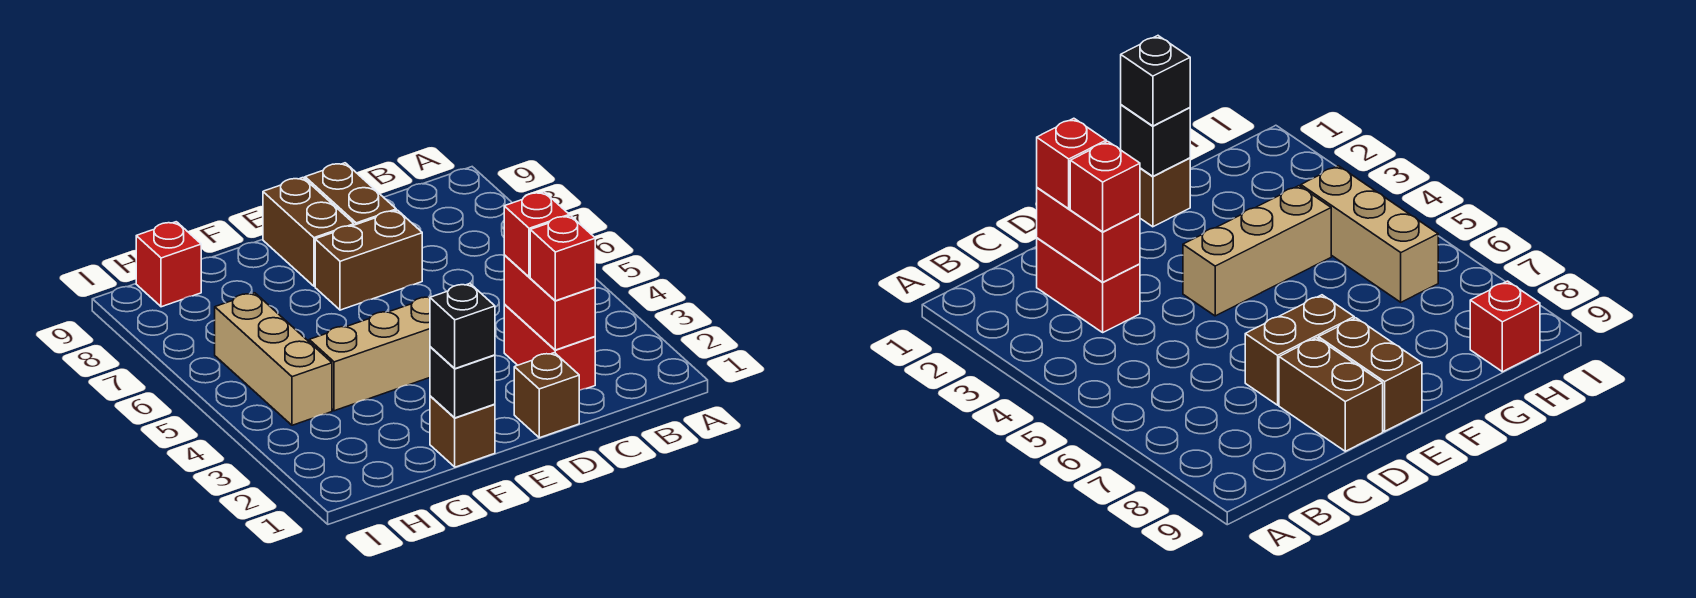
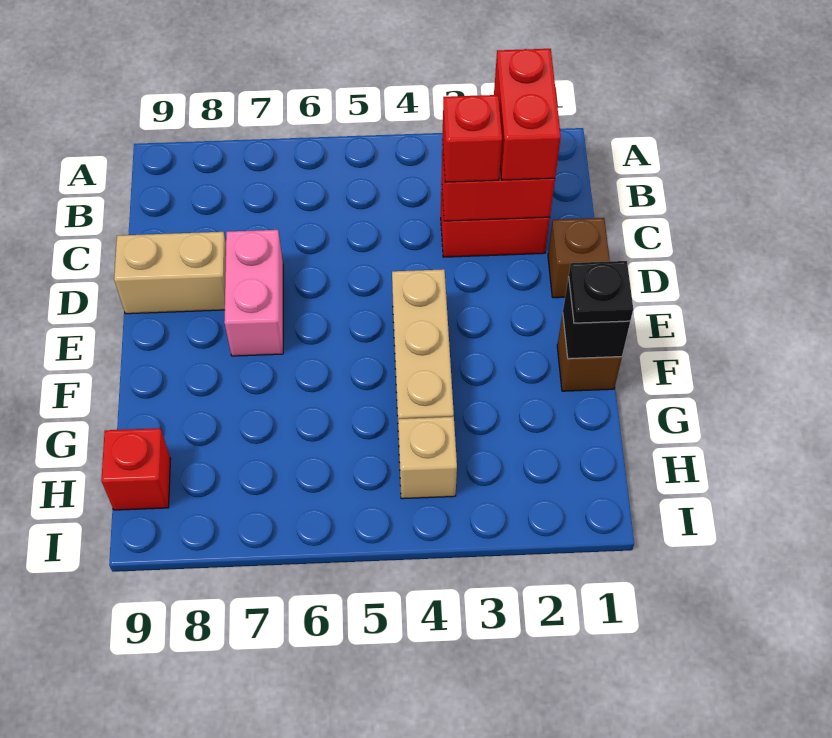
red brick C2 level 3 -> red brick B2:C2 level 3
brown brick D7:E7 level 1 -> pink brick D7:E7 level 1
brown brick D8:D9 level 1 -> tan brick D8:D9 level 1
brown brick E8:E9 level 1 -> none
black brick F1 level 3 -> black plate F1 level 3
tan brick H4:H6 level 1 -> tan brick H4 level 1

